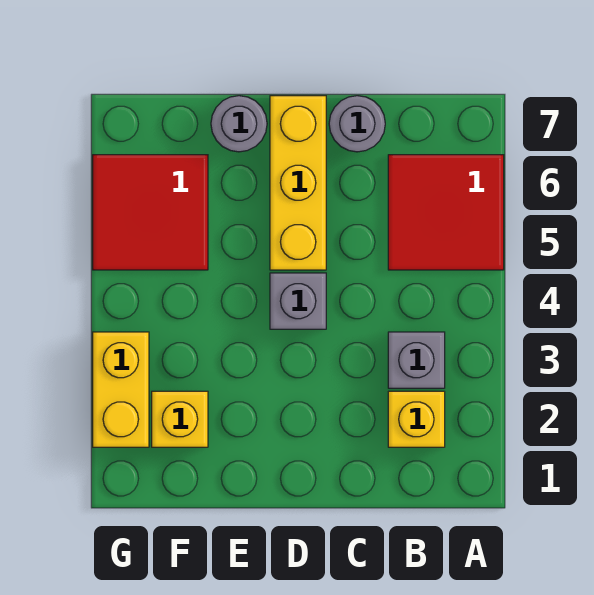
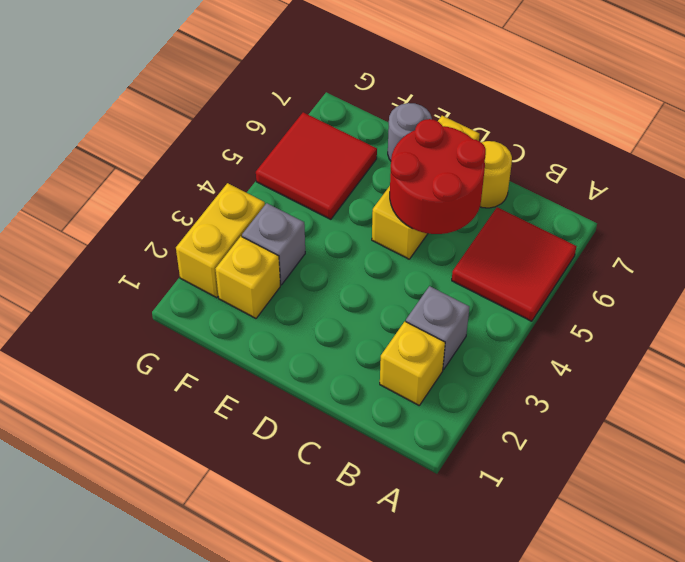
none -> red round brick C5:D6 level 2
grey round brick C7 level 1 -> yellow round brick C7 level 1
grey brick D4 level 1 -> grey brick F3 level 1

